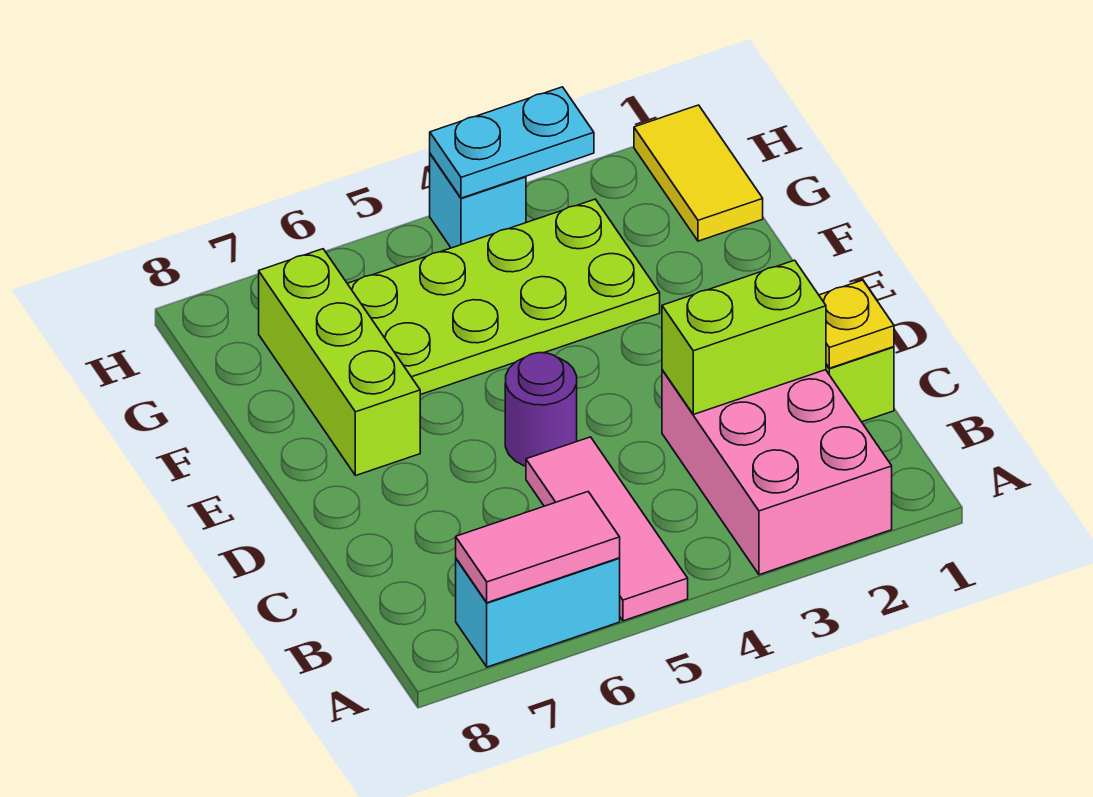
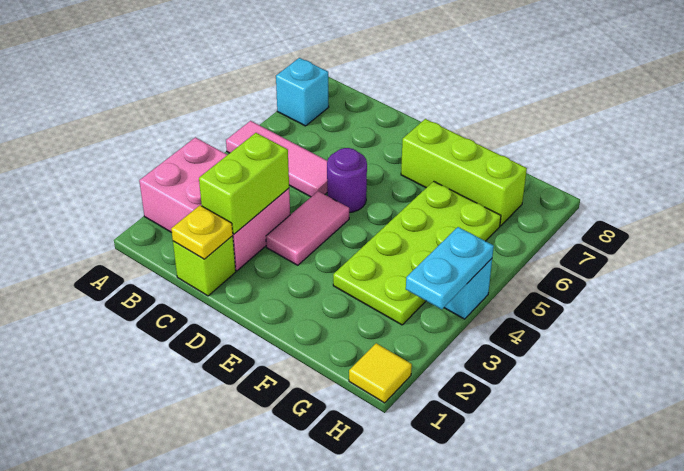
cyan brick A6:A7 level 1 -> cyan brick A7 level 1
pink tile A6:A7 level 2 -> pink tile D3:D4 level 1
yellow tile G1:H1 level 1 -> yellow tile H1 level 1

